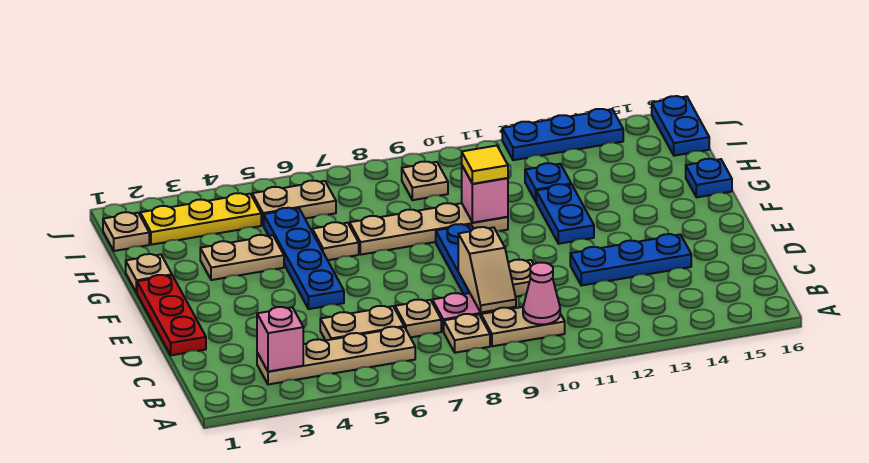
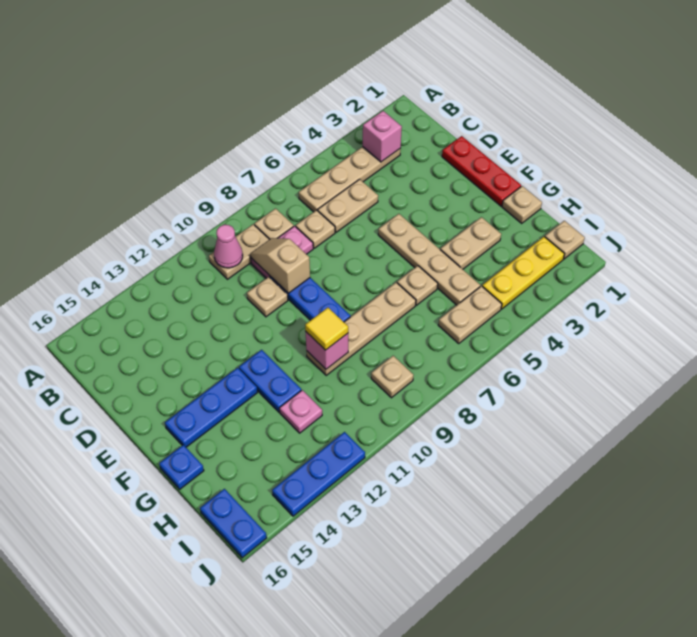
blue plate D12:D14 level 1 -> blue plate F13:F15 level 1
blue plate E5:H5 level 1 -> tan plate E5:H5 level 1
blue plate H12 level 1 -> pink plate H12 level 1

